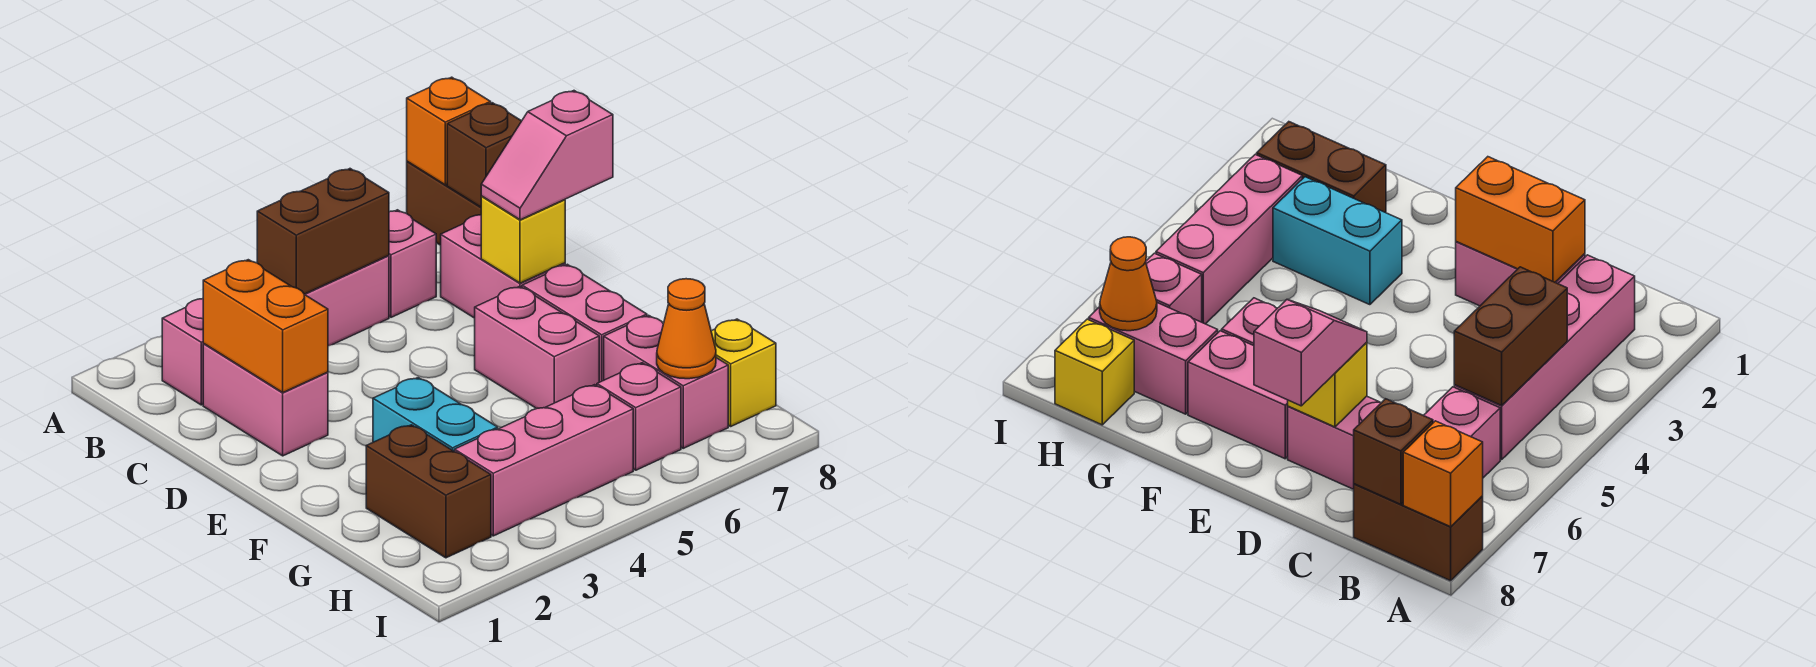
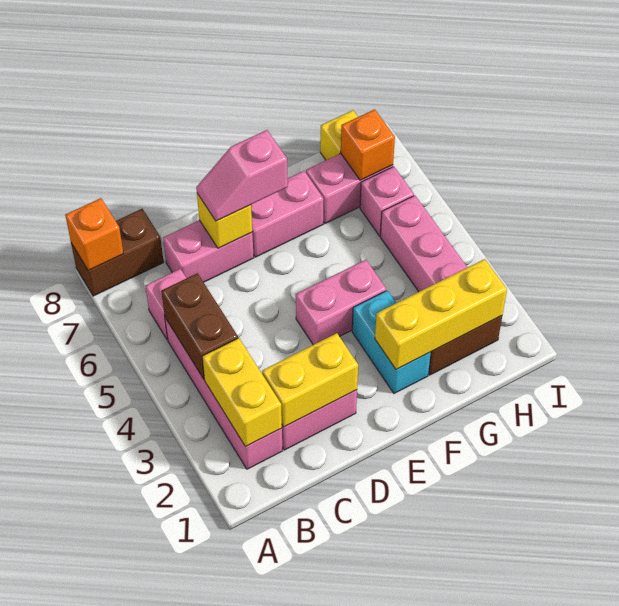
none -> yellow brick B2:B3 level 2
brown brick B8 level 2 -> none
orange brick C2:D2 level 2 -> yellow brick C2:D2 level 2
pink slope D7:D8 level 3 top 8 -> pink slope D7:E7 level 3 top E
pink brick E6:F6 level 1 -> pink brick E4:F4 level 1
none -> yellow brick F2:H2 level 2
cyan brick F3:G3 level 1 -> cyan brick F2:F3 level 1
orange cone H7 level 2 -> orange brick H7 level 2

